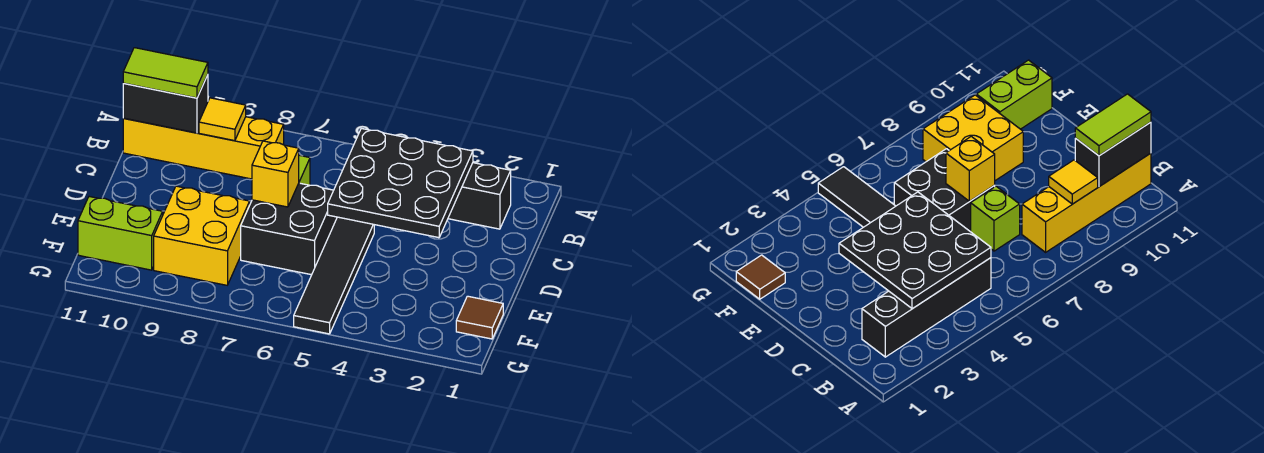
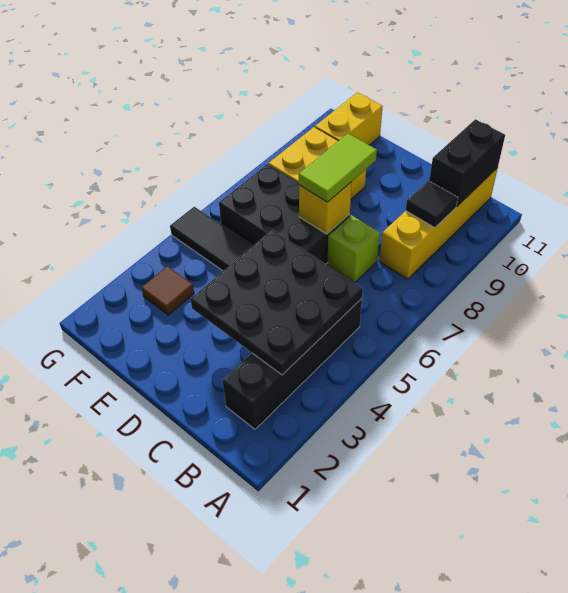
yellow tile B9 level 2 -> black tile B9 level 2
lime tile B10:B11 level 3 -> lime tile D7:D8 level 3
black brick D6:E7 level 1 -> black brick D6:F7 level 1
brown tile F1 level 1 -> brown tile F3 level 1
lime brick F10:F11 level 1 -> yellow brick F10:F11 level 1

